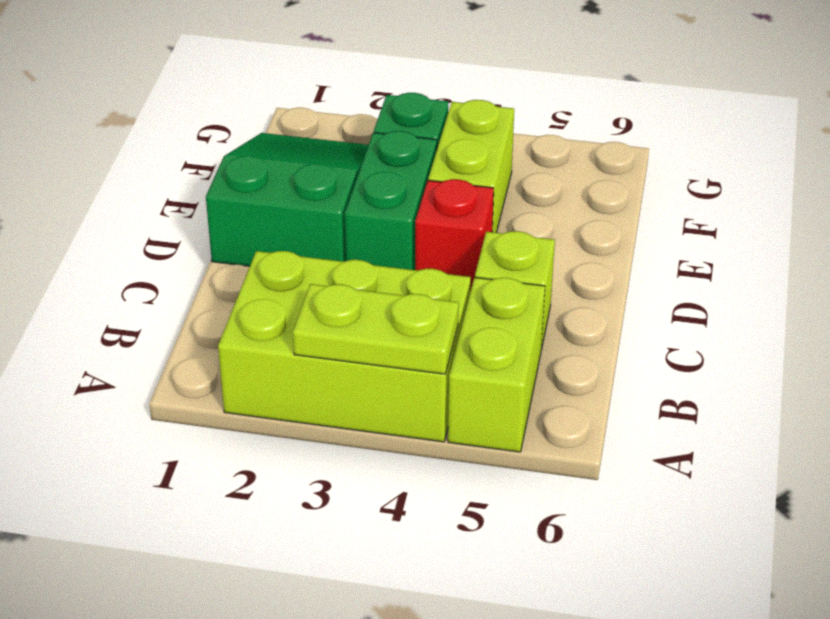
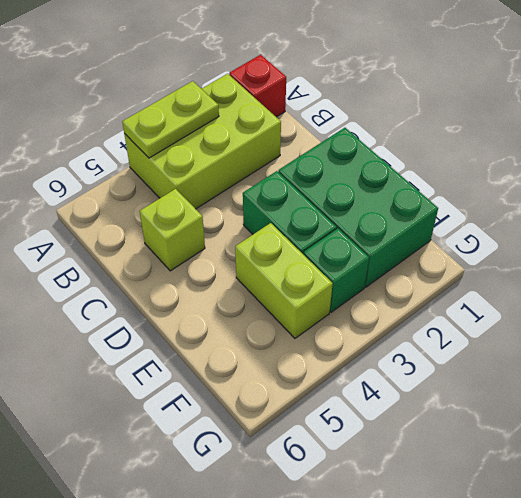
lime brick A5:B5 level 1 -> none
green slope D1:F2 level 1 top D -> green brick D1:F2 level 1
red brick D4 level 1 -> red brick A1 level 1

